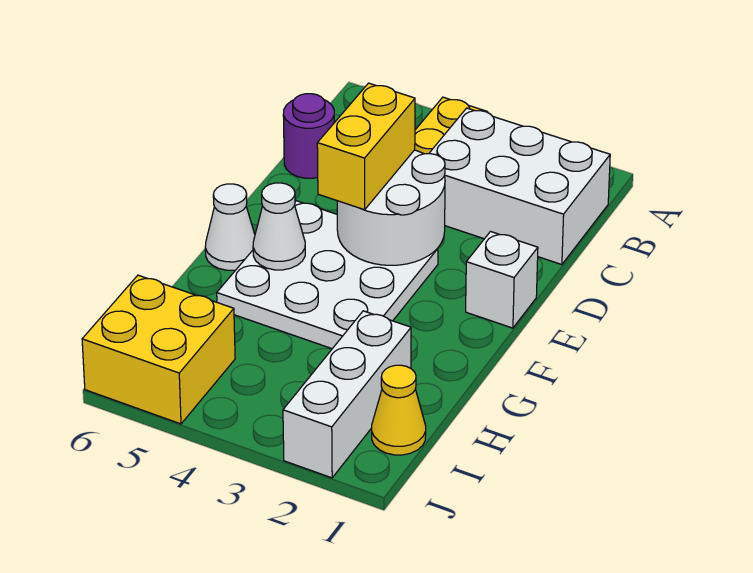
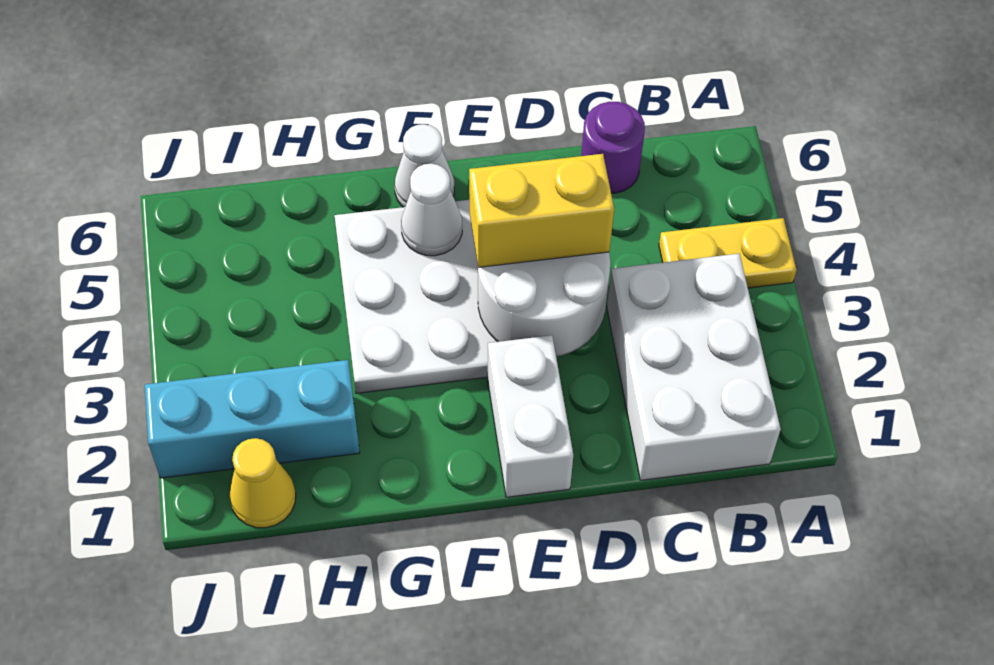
white brick E1 level 1 -> white brick E1:E2 level 1
white brick H2:J2 level 1 -> cyan brick H2:J2 level 1
yellow brick I5:J6 level 1 -> none

